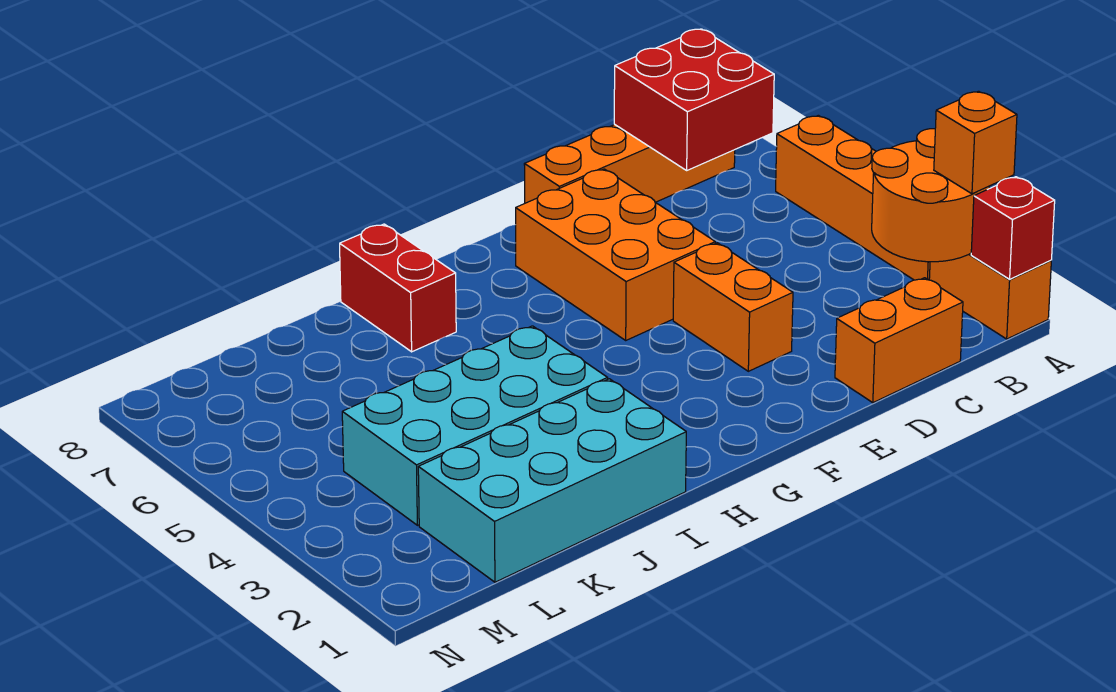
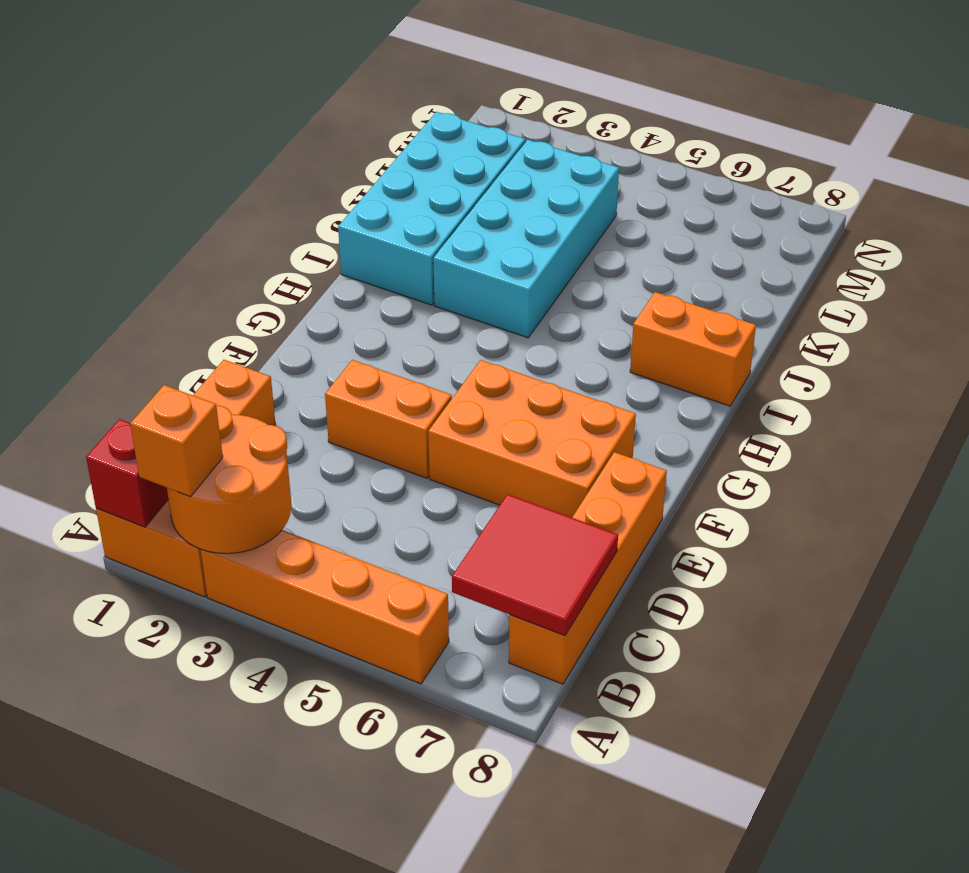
red brick B7:C8 level 2 -> red tile B7:C8 level 2
red brick I7:I8 level 1 -> orange brick I7:I8 level 1

